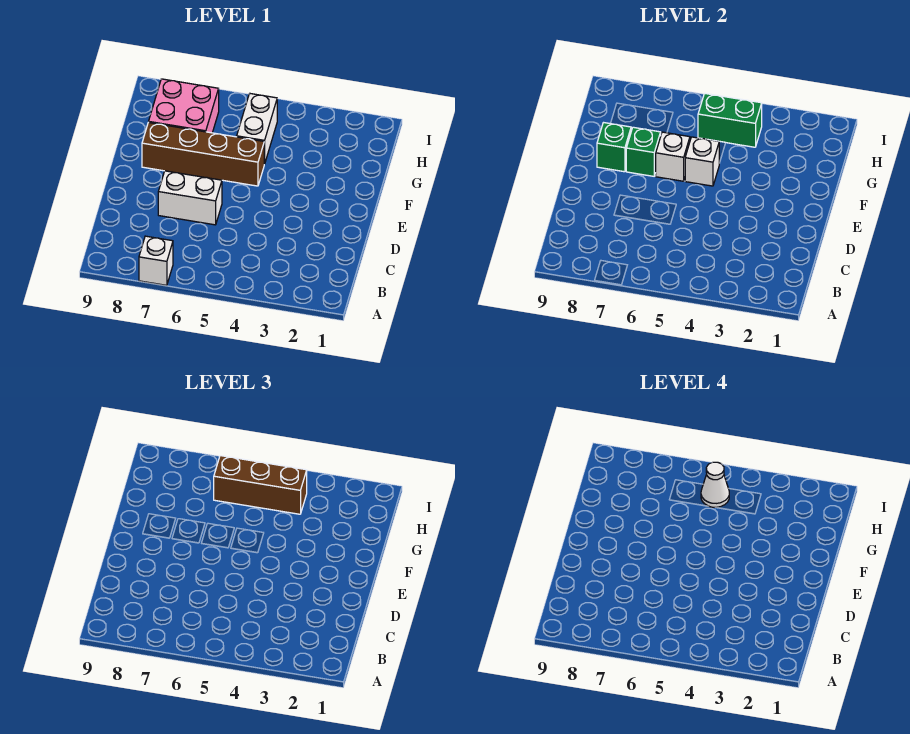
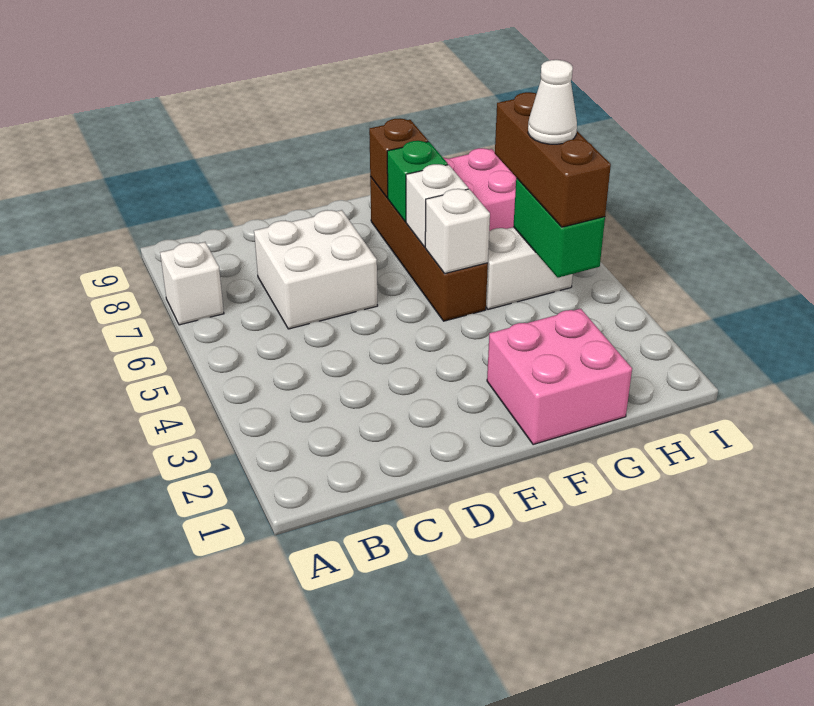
white brick D6:D7 level 1 -> white brick C6:D7 level 1
none -> pink brick F1:G2 level 1
green brick F8 level 2 -> brown brick F8 level 2

